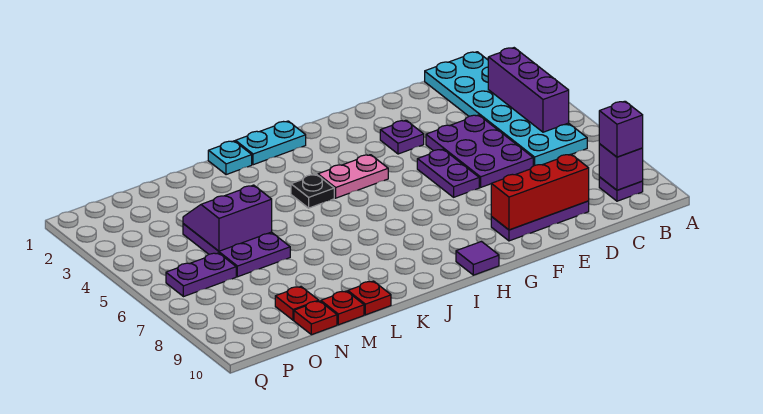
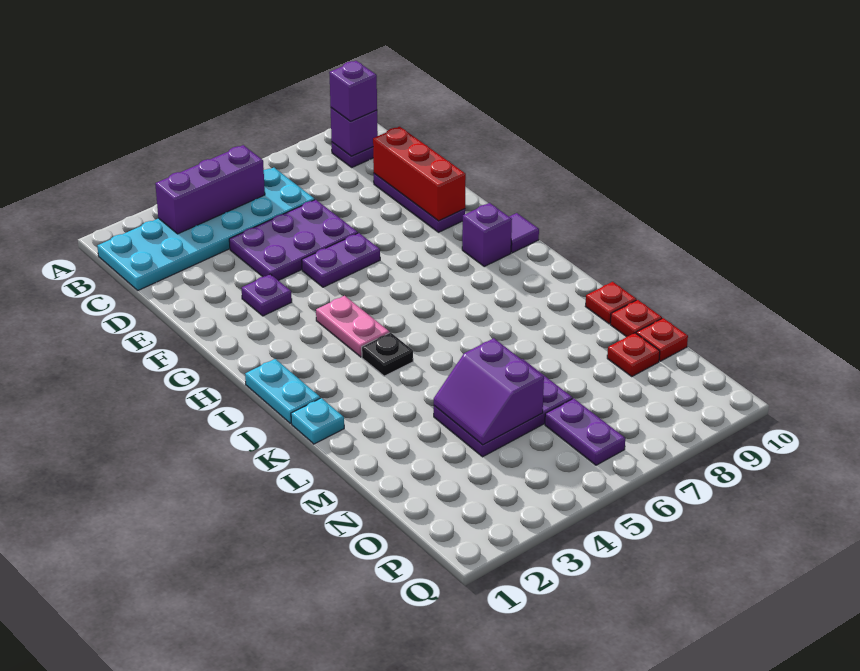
none -> purple brick H9 level 1

